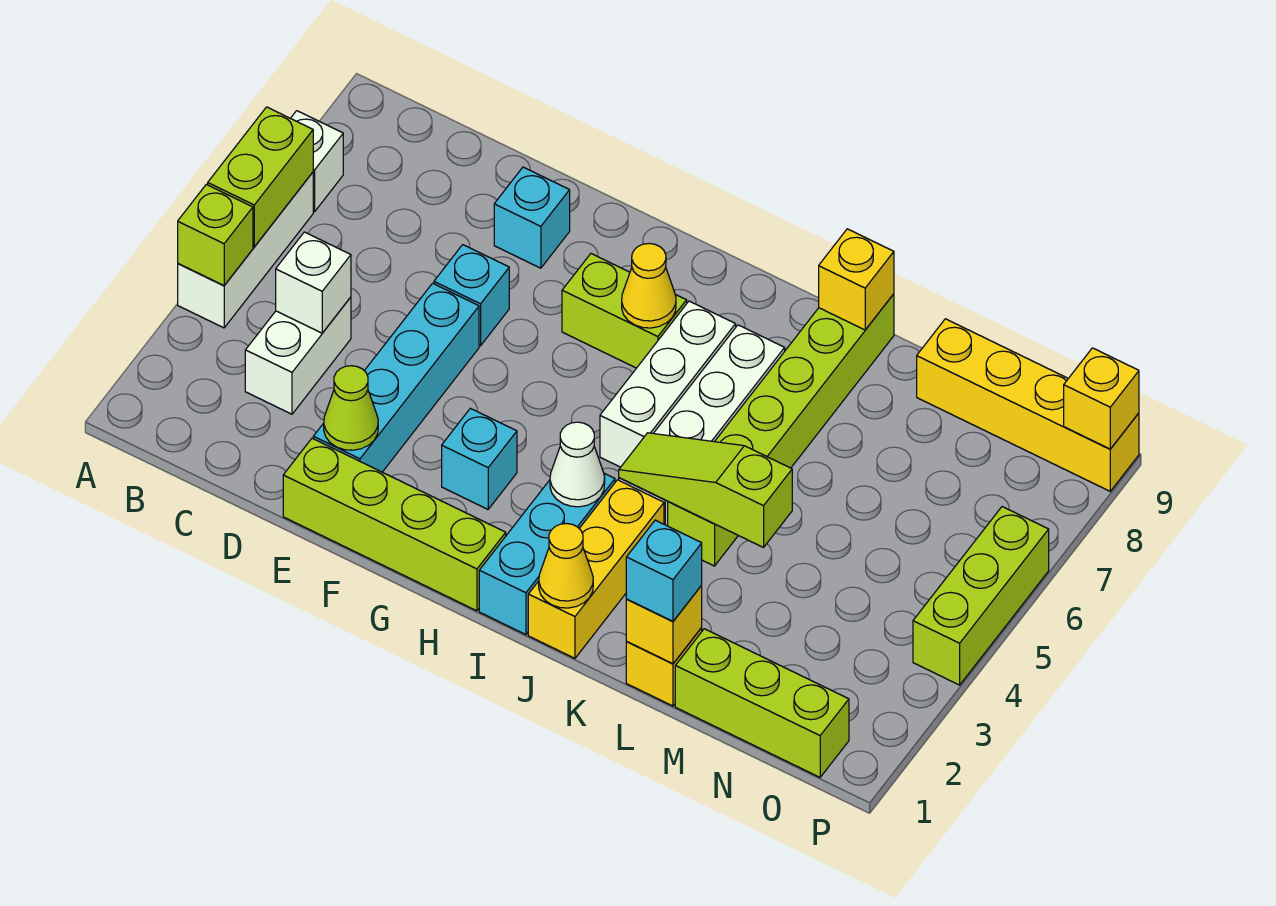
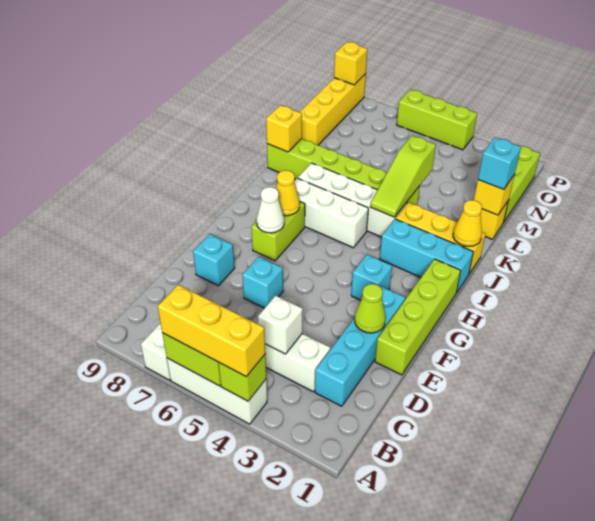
none -> yellow brick A4:A6 level 3
cyan brick E2:E5 level 1 -> cyan brick C2:F2 level 1
white cone I3 level 2 -> white cone G7 level 2

